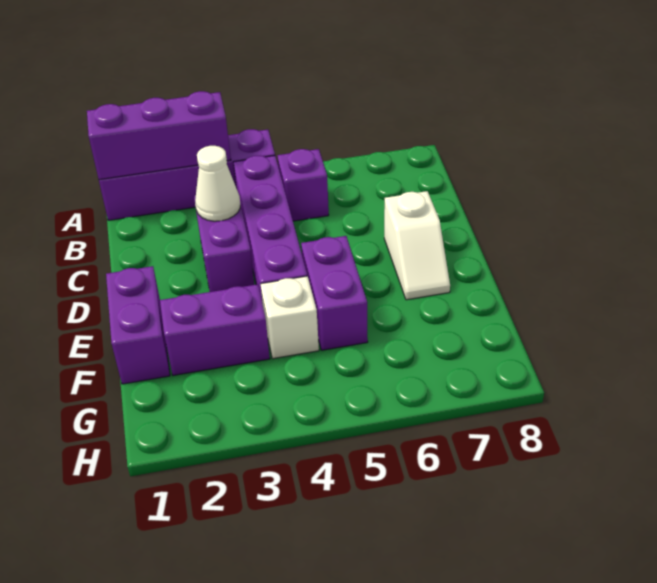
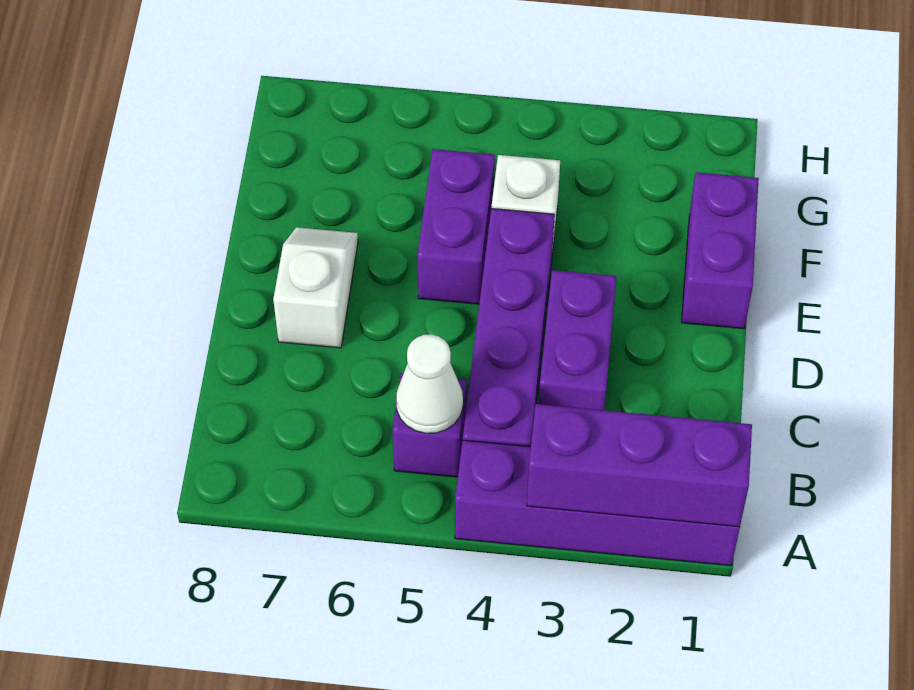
white cone C3 level 2 -> white cone B5 level 2
purple brick F2:F3 level 1 -> none

